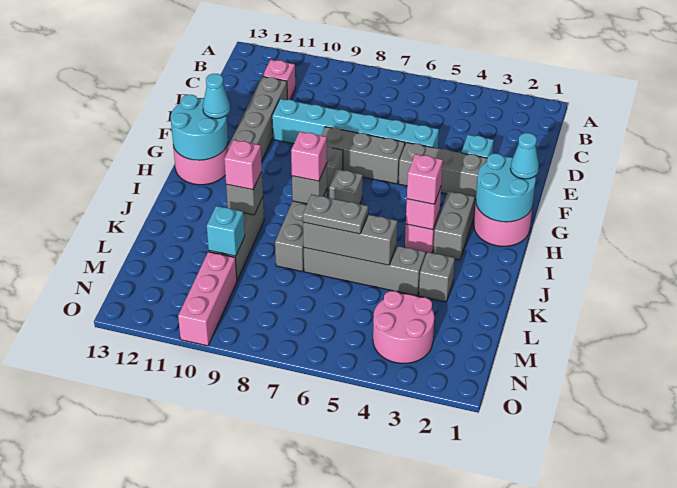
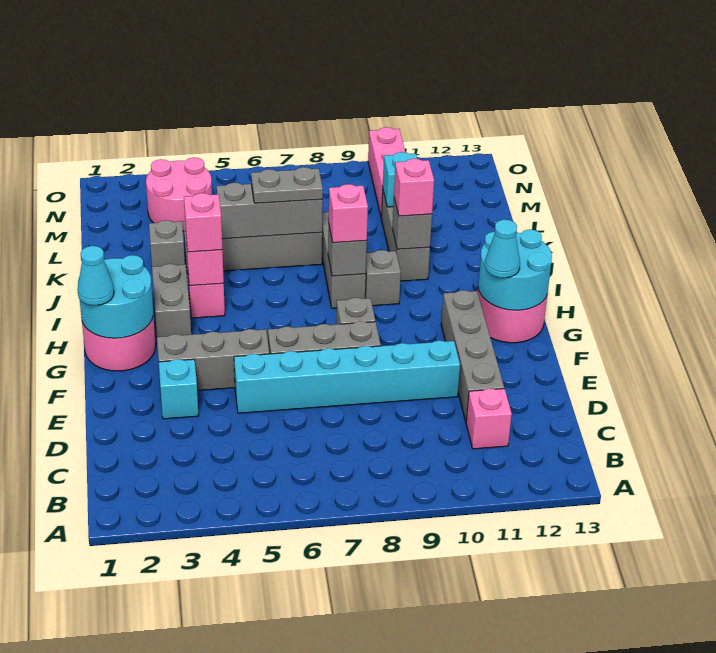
grey brick H7 level 1 -> grey brick I9 level 1

